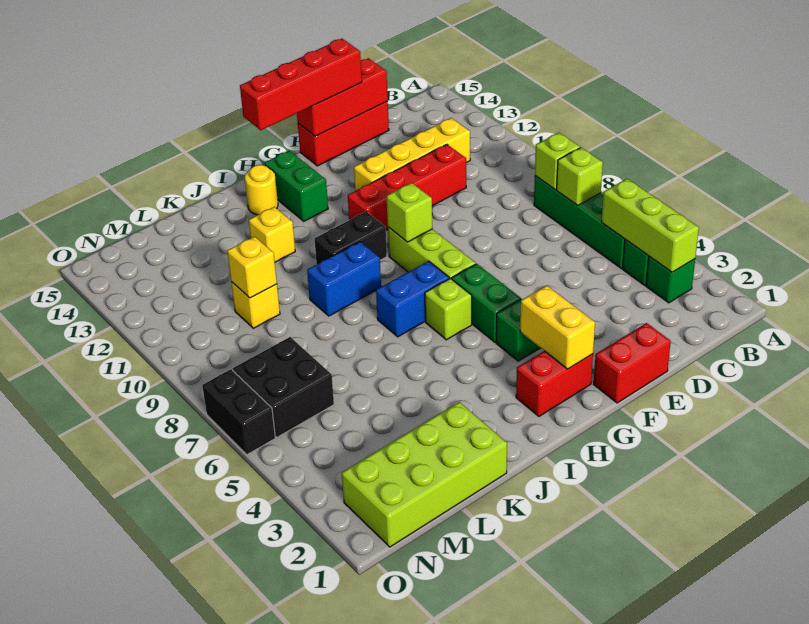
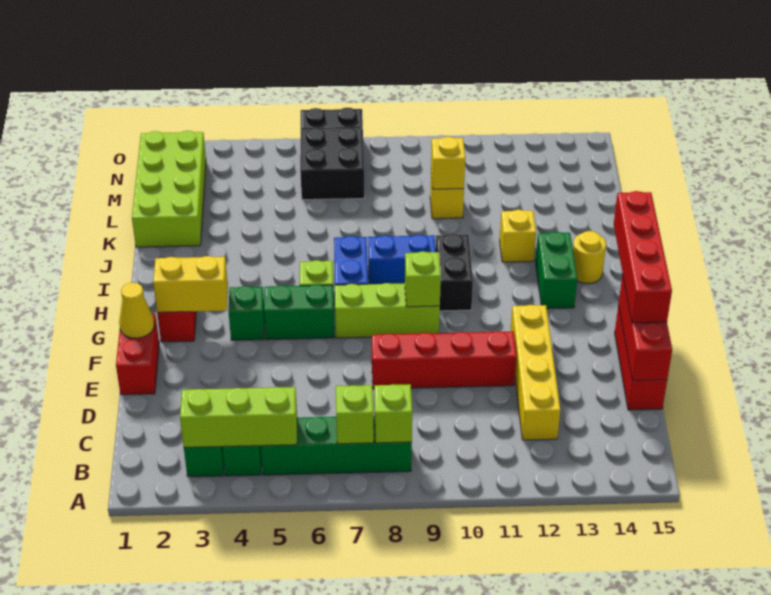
red brick D11:G11 level 1 -> red brick E8:E11 level 1
none -> yellow cone F1 level 2
green brick H13:H14 level 1 -> green brick H13:I13 level 1
blue brick I9:J9 level 1 -> blue brick I8:I9 level 1

